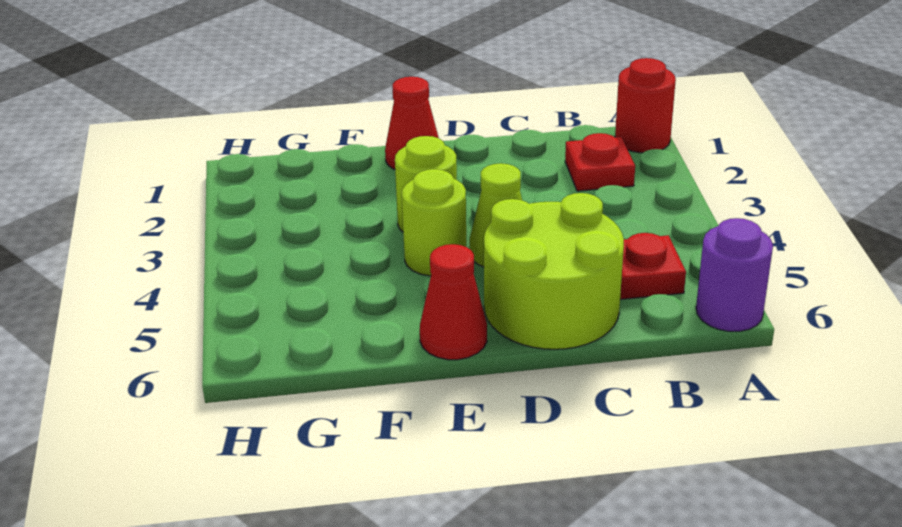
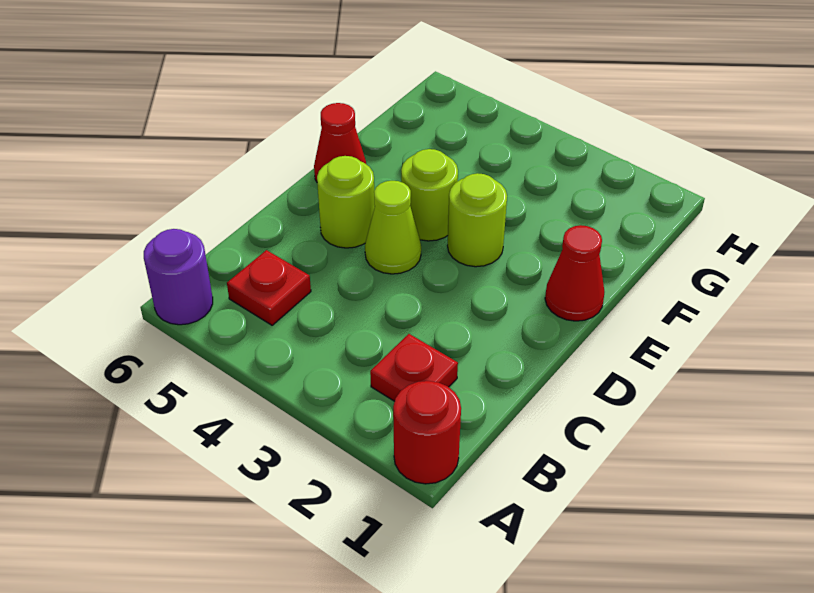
lime round brick C5:D6 level 1 -> lime round brick D5 level 1

